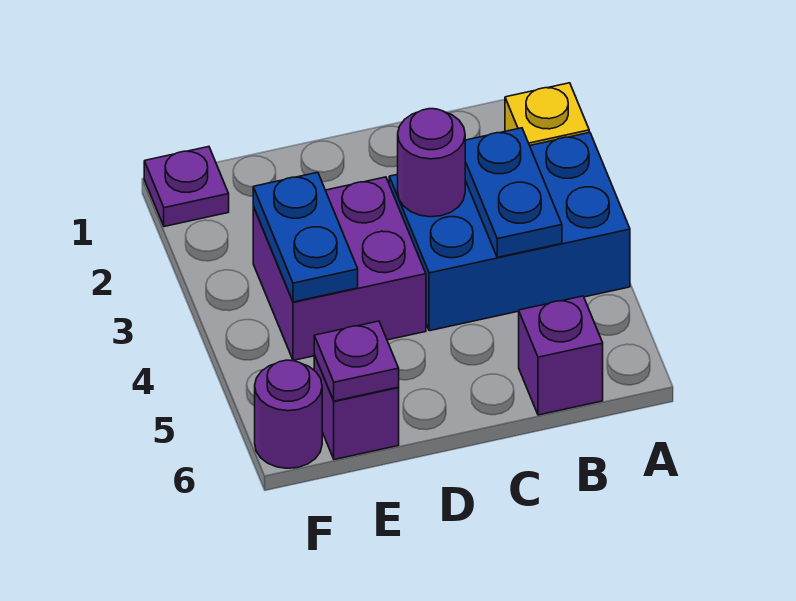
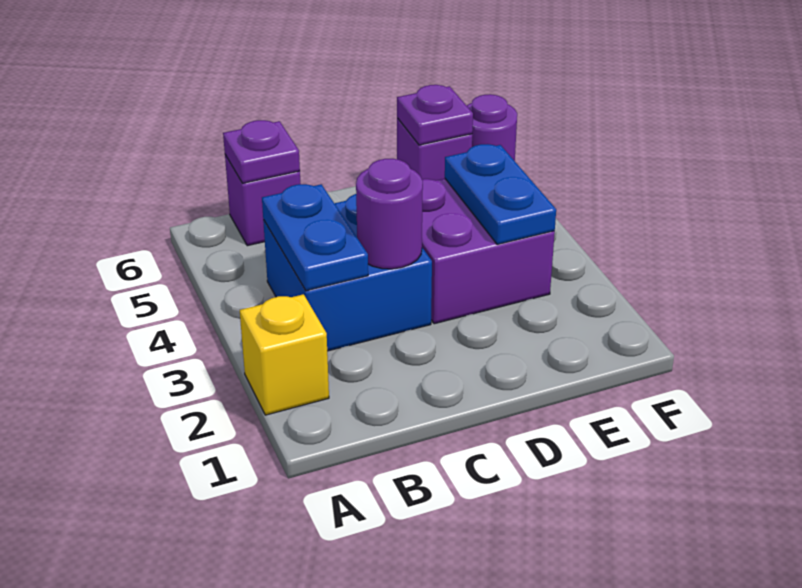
blue brick A3:C4 level 1 -> blue brick B3:C4 level 1
purple plate F1 level 1 -> purple plate B6 level 2

